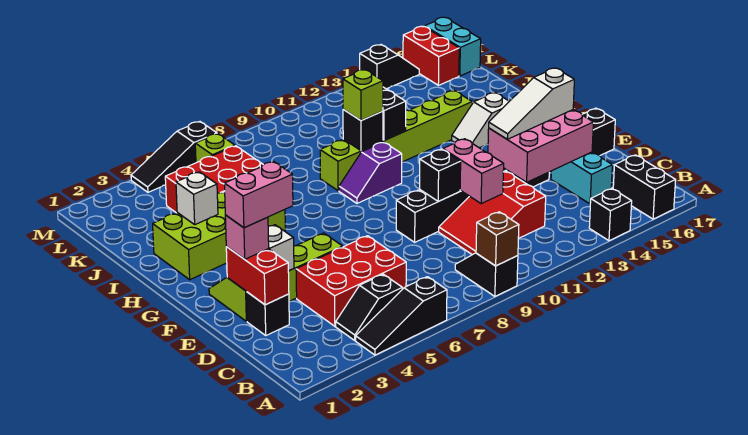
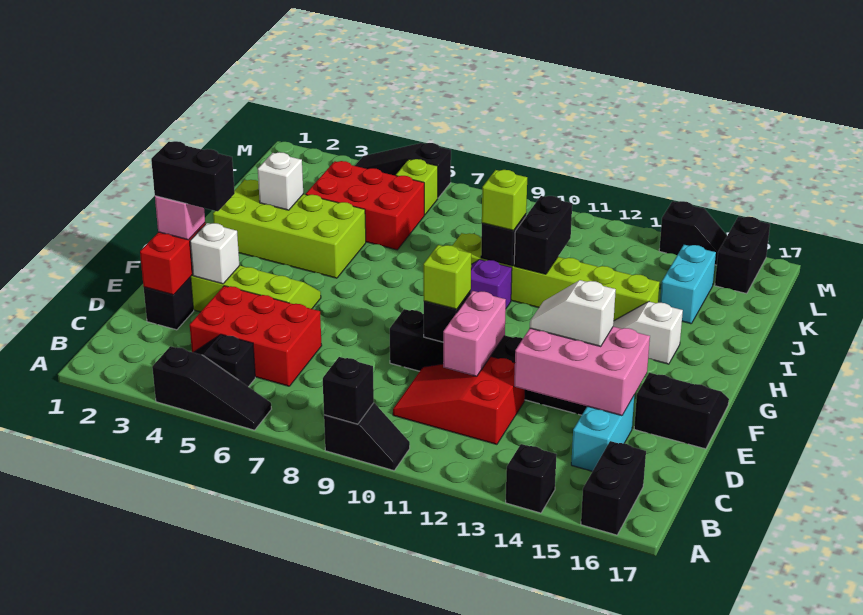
black slope A4:A6 level 1 top 6 -> black slope A4:A6 level 1 top 4
black slope A9:B9 level 1 top A -> black slope A9:A10 level 1 top 9
brown brick A9 level 2 -> black brick A9 level 2
pink brick E2:E3 level 4 -> black brick E2:E3 level 4
none -> lime brick E10 level 3
white slope E13:E15 level 3 top 15 -> white slope E13:E14 level 3 top 14
red brick L16:M16 level 1 -> black brick L16:M16 level 1
cyan brick L17:M17 level 1 -> cyan brick J15:K15 level 1

